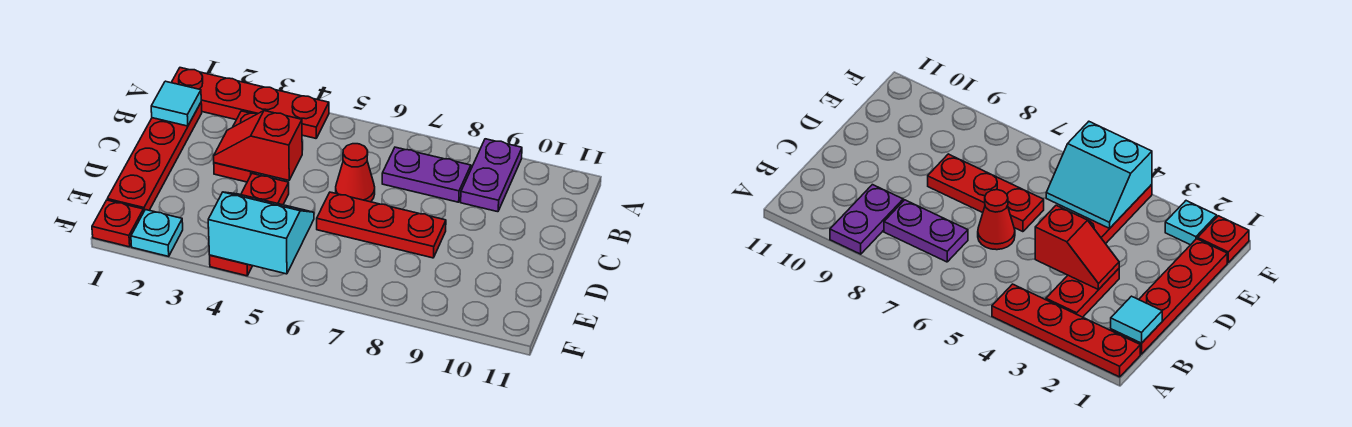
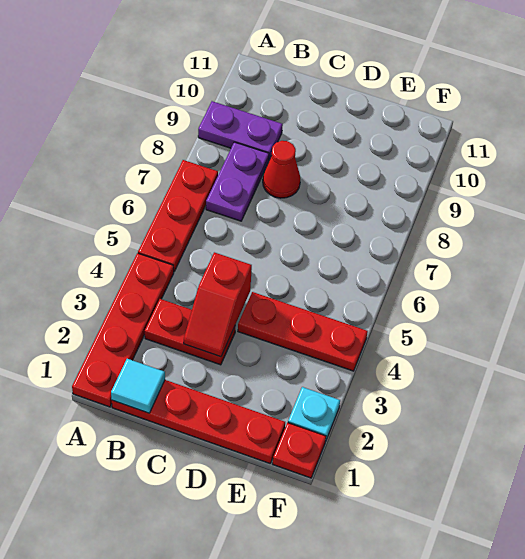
red cone C6 level 1 -> red cone C8 level 1
red plate D6:D8 level 1 -> red plate A5:A7 level 1
cyan slope E4:F5 level 2 top F -> none

